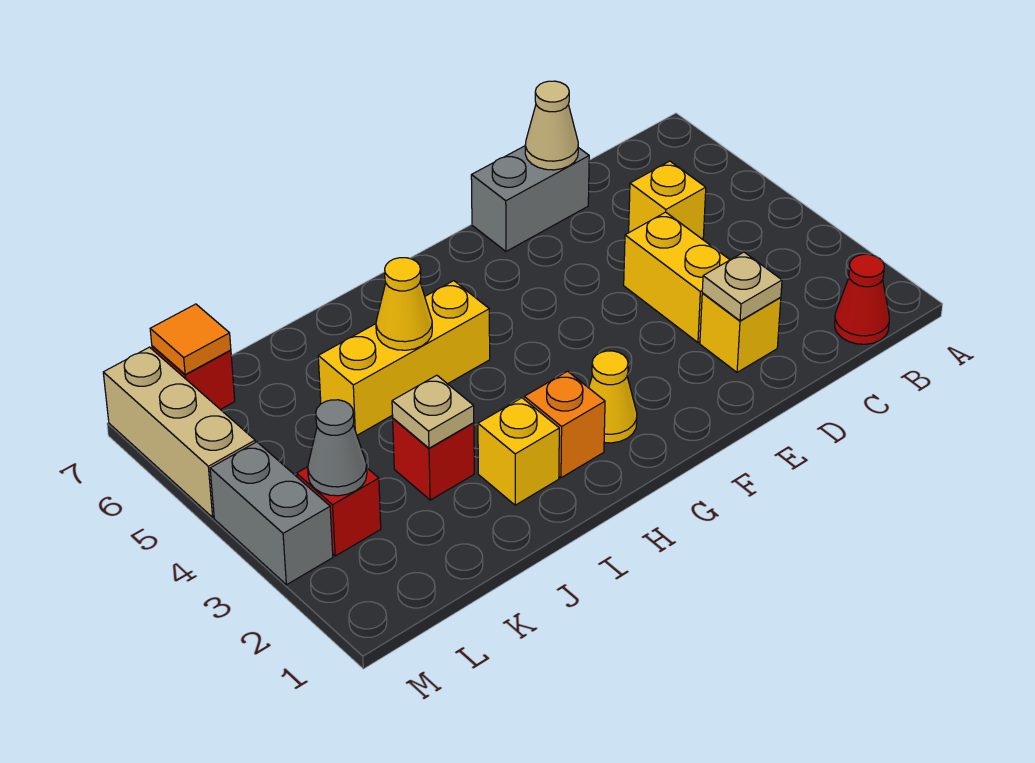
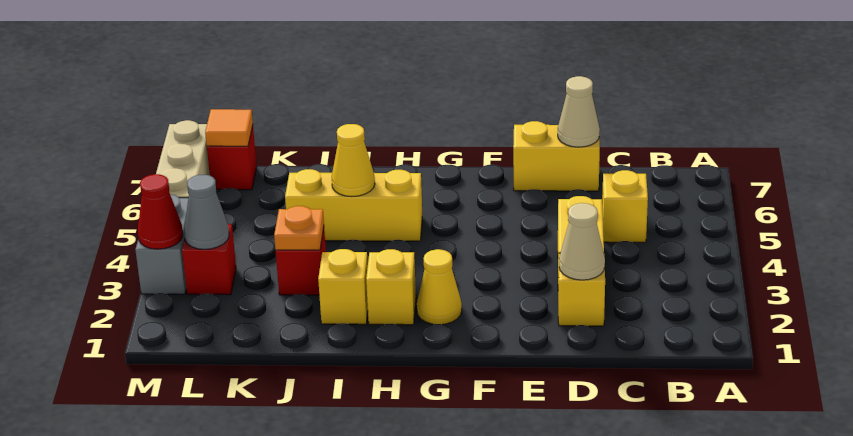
red cone B1 level 1 -> red cone M3 level 2
tan plate D2 level 2 -> tan cone D2 level 2
grey brick D7:E7 level 1 -> yellow brick D7:E7 level 1
orange brick H2 level 1 -> yellow brick H2 level 1
tan plate J3 level 2 -> orange plate J3 level 2

